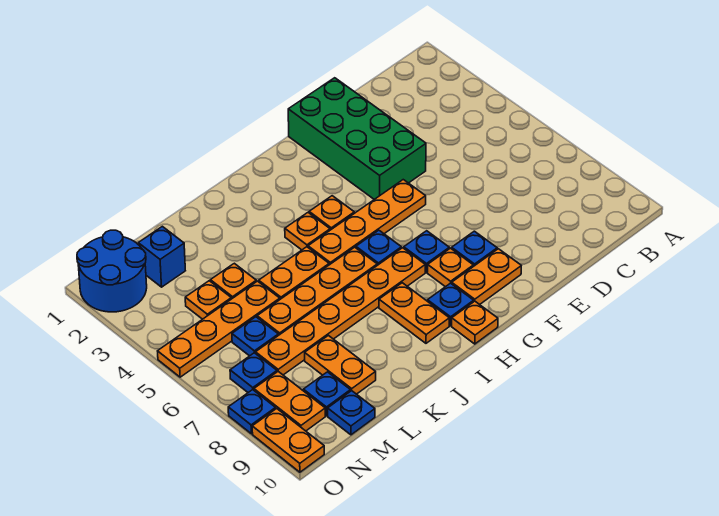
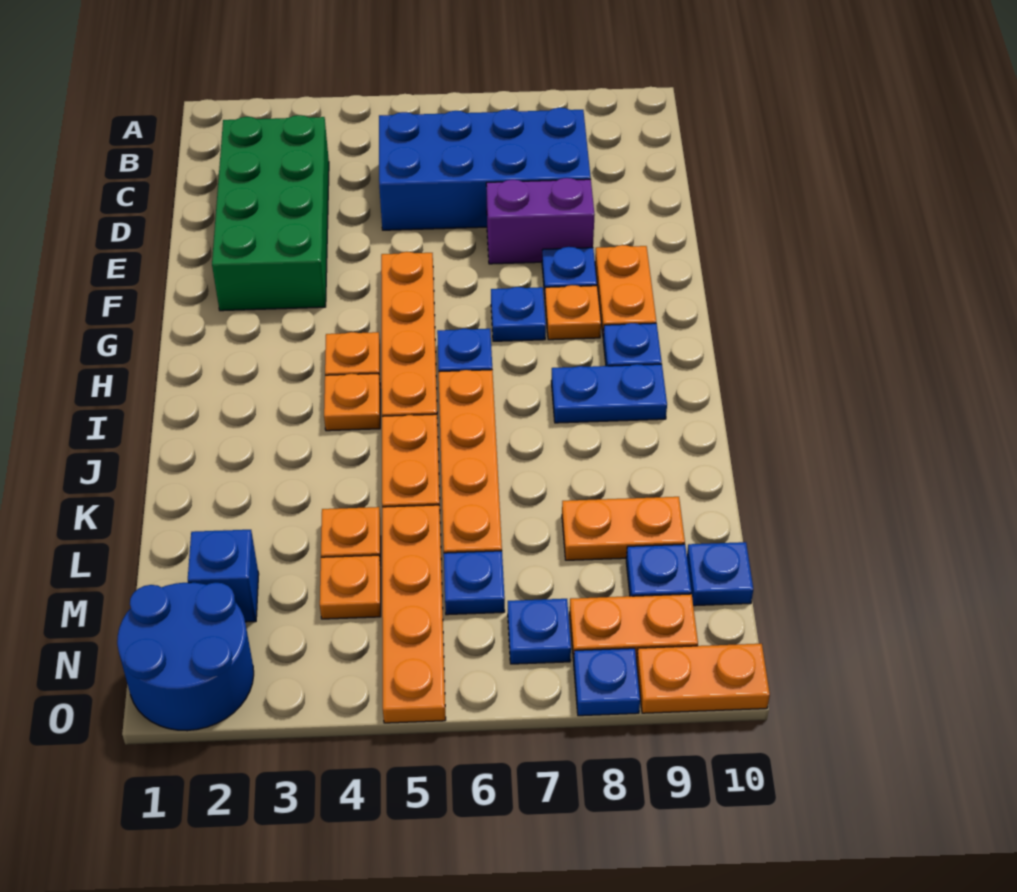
none -> blue brick C5:D8 level 1
green brick E1:F4 level 1 -> green brick C2:F3 level 1
none -> purple brick E7:E8 level 1
orange plate H7:M7 level 1 -> none
orange plate H10 level 1 -> none
orange plate I8:I9 level 1 -> blue plate I8:I9 level 1

